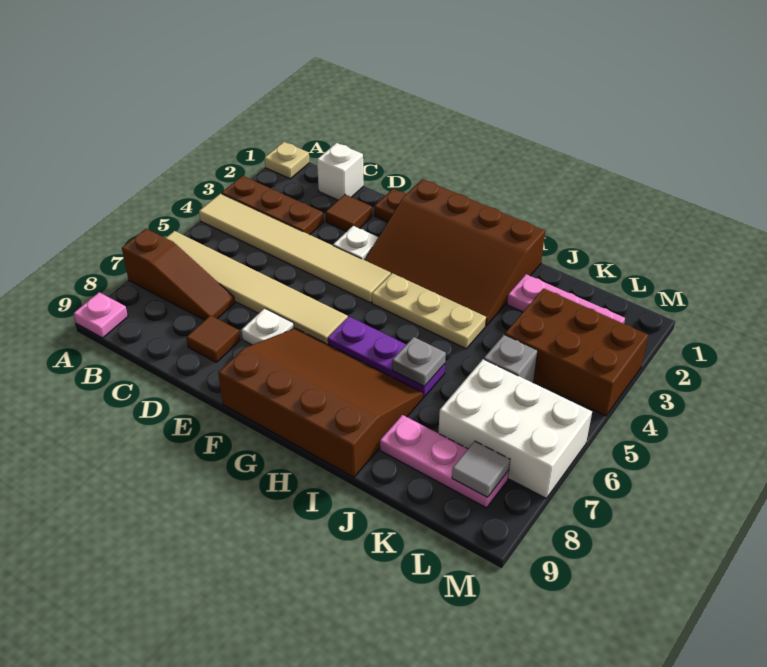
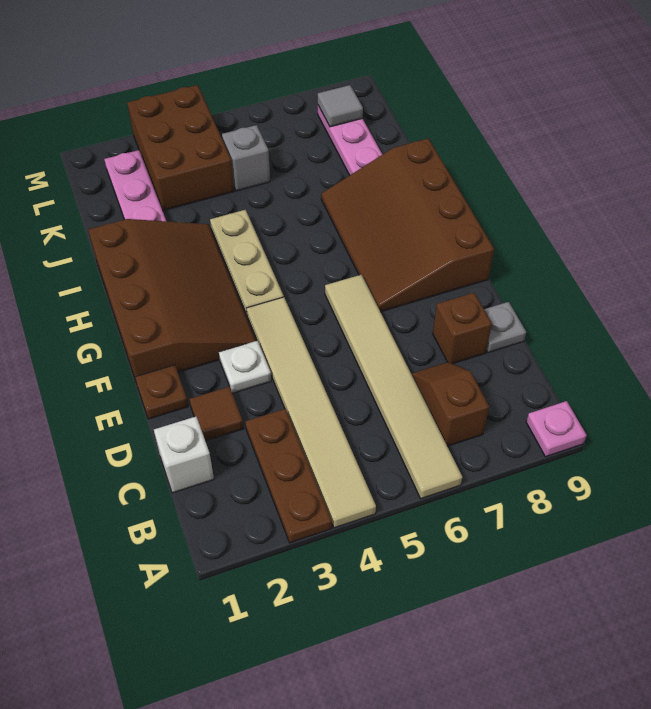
tan plate A1 level 1 -> none
brown slope A7:C7 level 1 top A -> brown slope B7:C7 level 1 top B
brown tile D8 level 1 -> brown brick D8 level 1
white plate E7 level 1 -> none
purple plate G6:I6 level 1 -> none
grey plate I6 level 2 -> grey plate D9 level 1
white brick K6:M7 level 1 -> none

